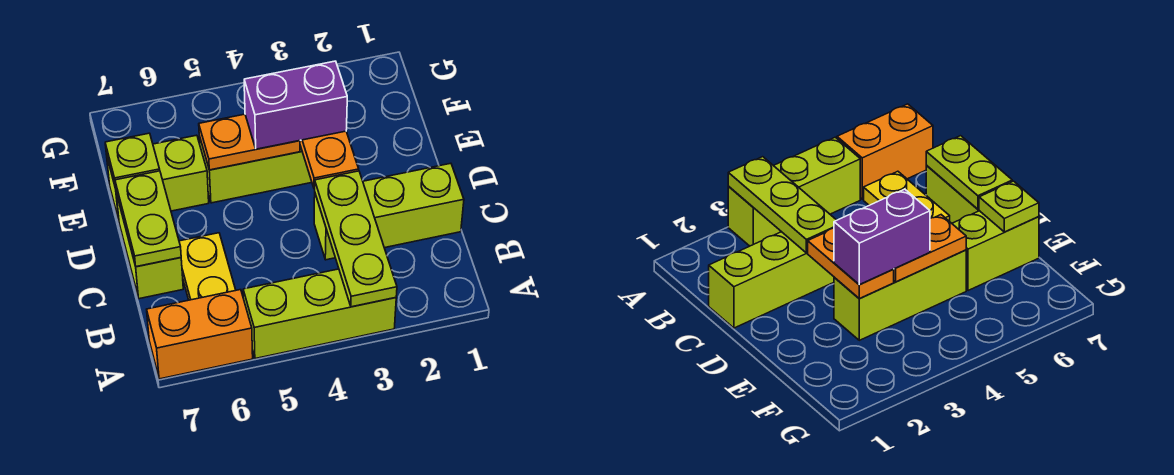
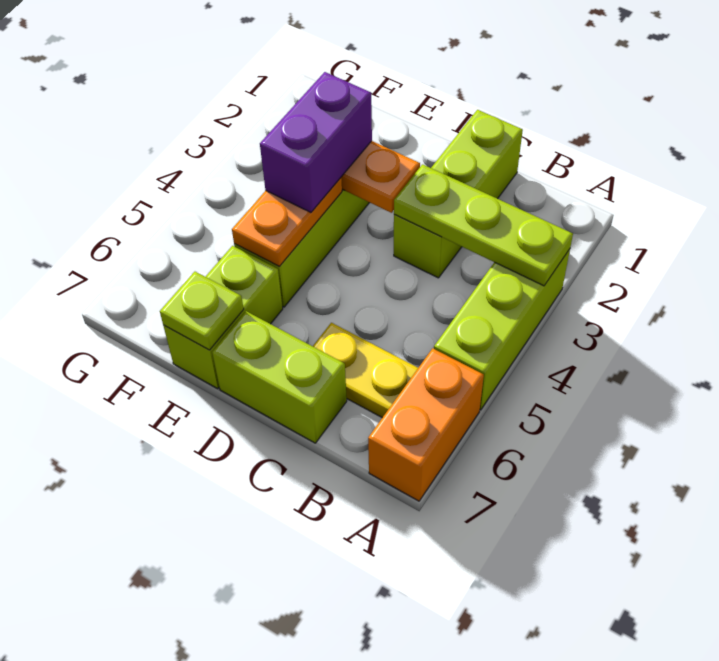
lime plate C7:D7 level 2 -> none

